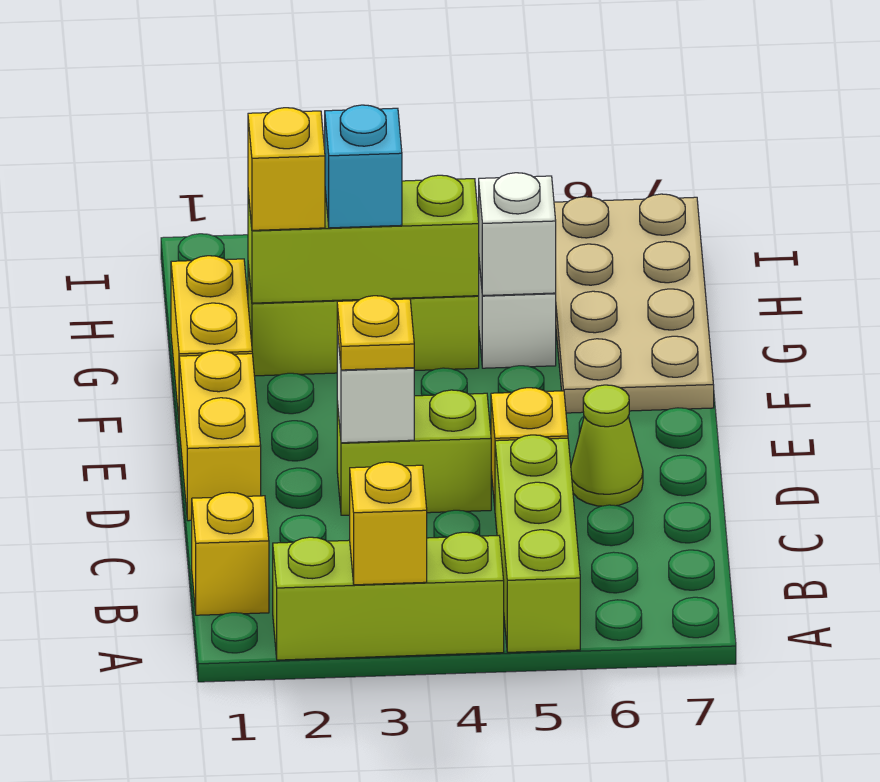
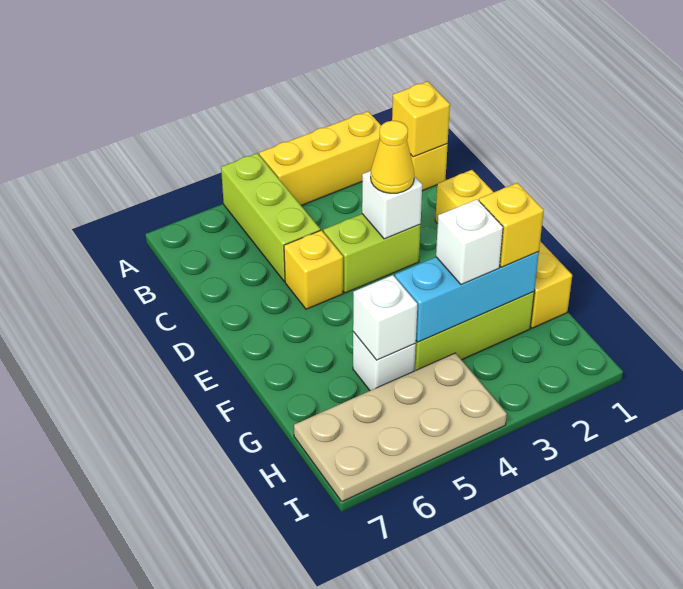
lime brick A2:A4 level 1 -> yellow brick A2:A4 level 1
yellow brick A3 level 2 -> yellow brick B1 level 2
yellow plate D3 level 3 -> yellow cone D3 level 3
lime cone D6 level 1 -> none
tan plate F6:I7 level 1 -> tan plate H4:I7 level 1
lime brick G2:G4 level 2 -> cyan brick G2:G4 level 2
cyan brick G3 level 3 -> white brick G3 level 3

